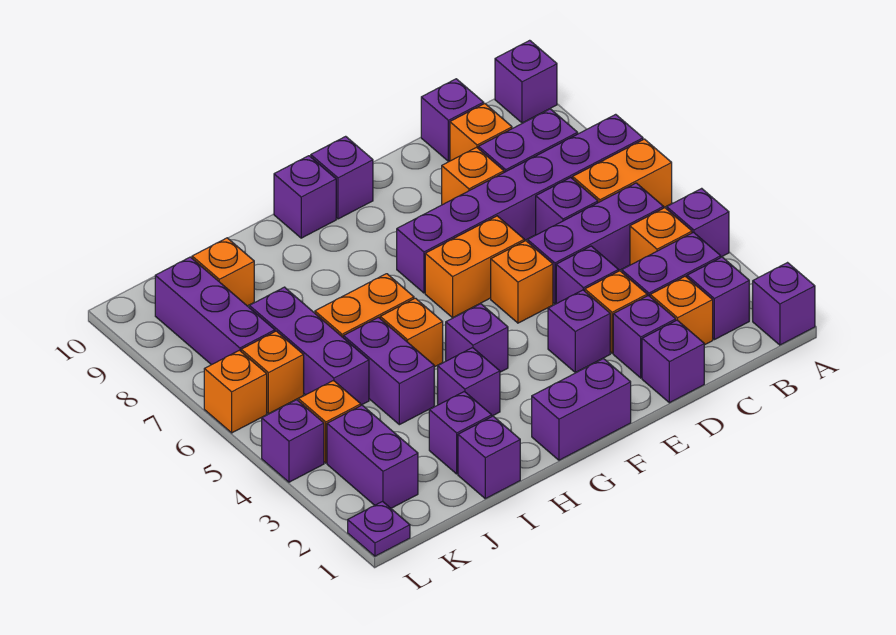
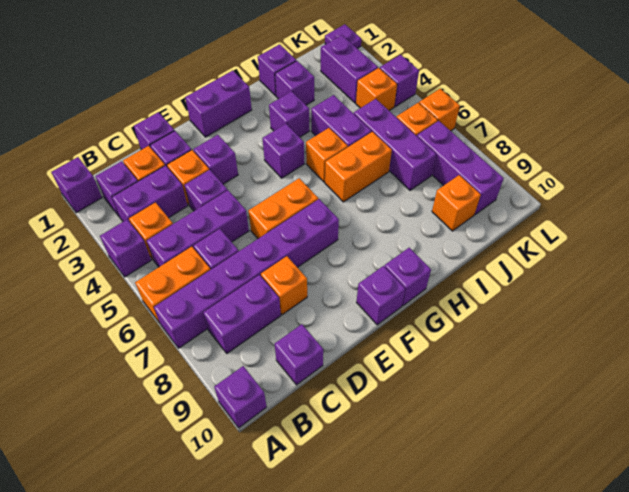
orange brick C9 level 1 -> none
orange brick E5 level 1 -> none

